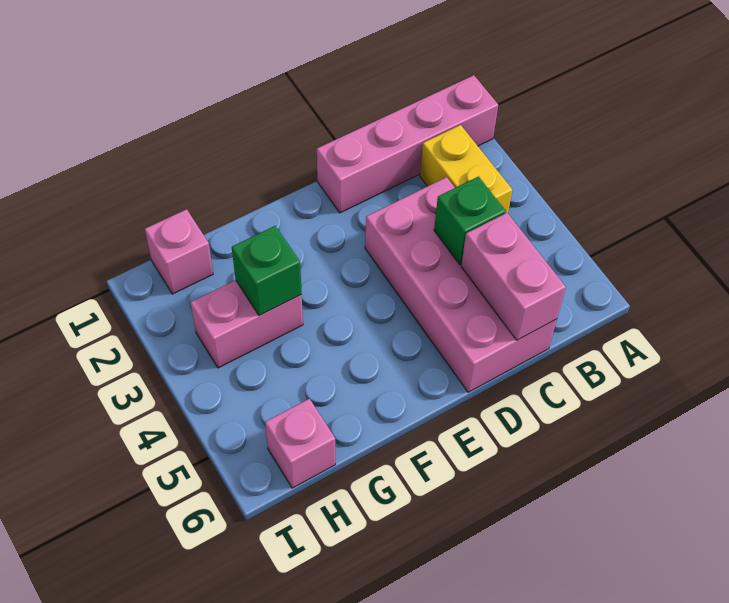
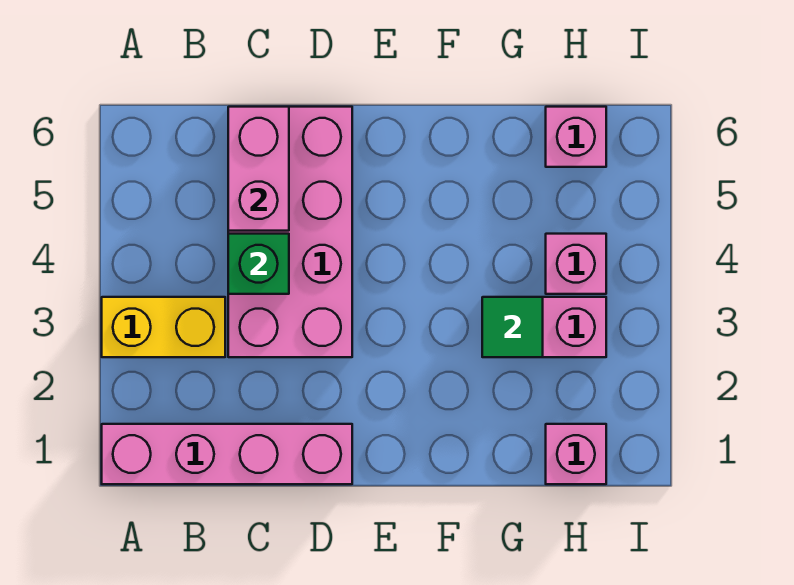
yellow brick B2:B3 level 1 -> yellow brick A3:B3 level 1
green brick G3 level 2 -> green tile G3 level 2
none -> pink brick H4 level 1

